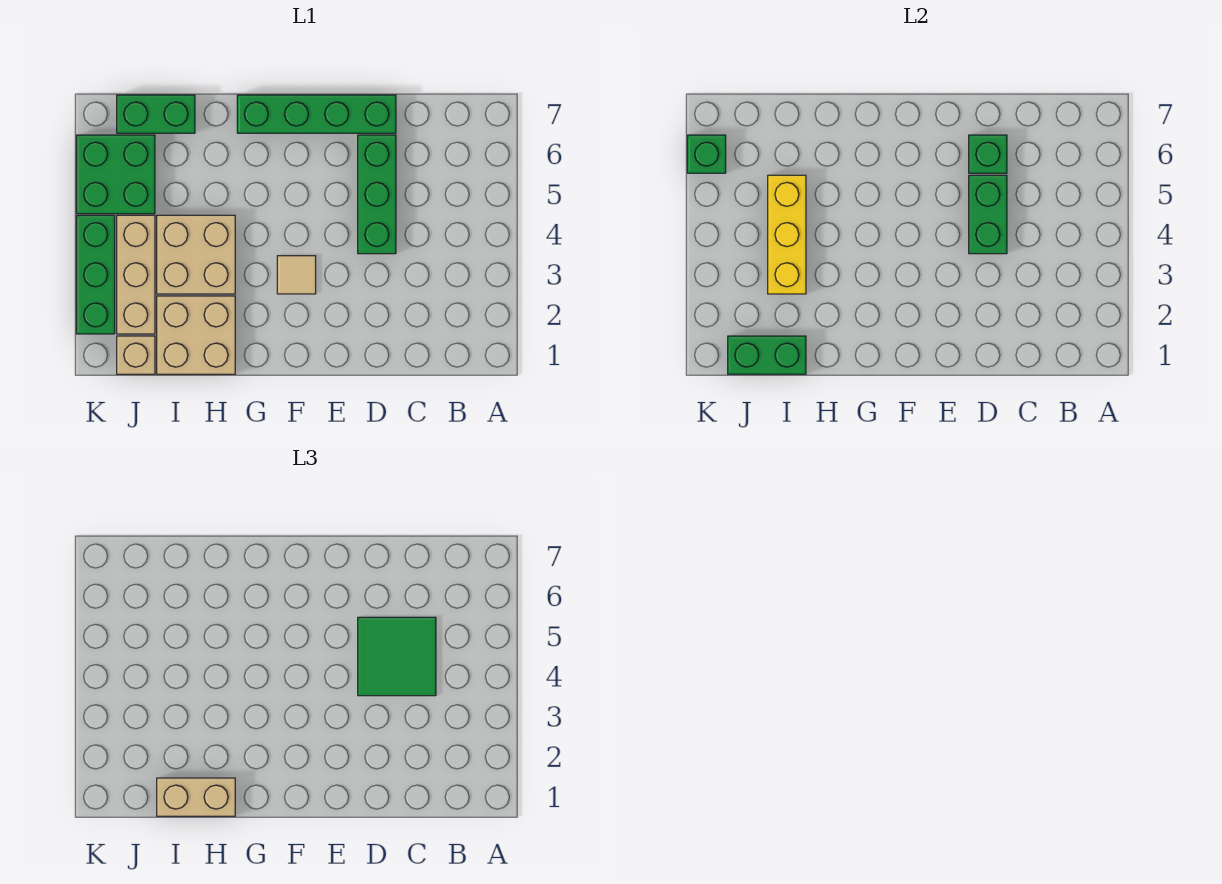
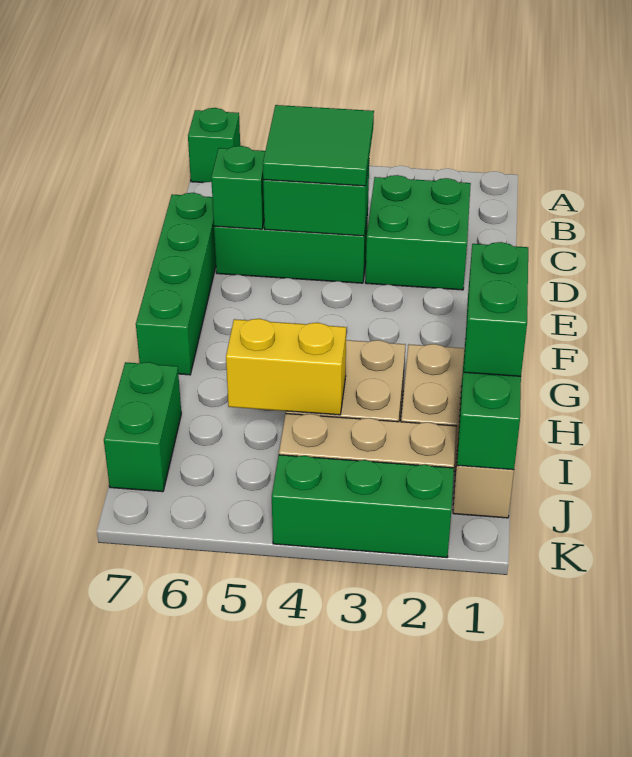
tan tile F3 level 1 -> none
tan brick H1:I1 level 3 -> green brick H1:I1 level 3
yellow brick I3:I5 level 2 -> yellow brick I4:I5 level 2
green brick J5:K6 level 1 -> green brick C2:D3 level 1
green brick K6 level 2 -> green brick A7 level 1

